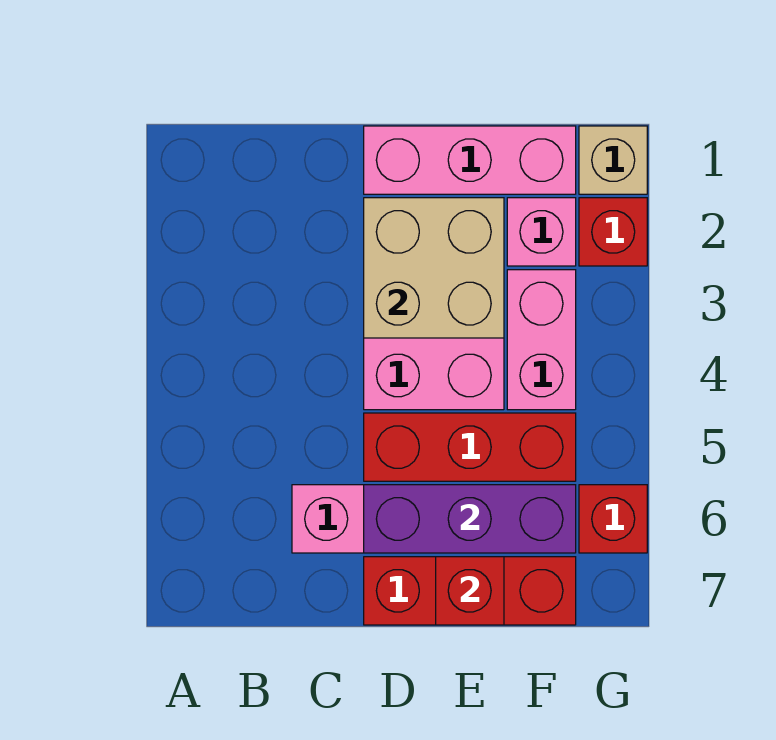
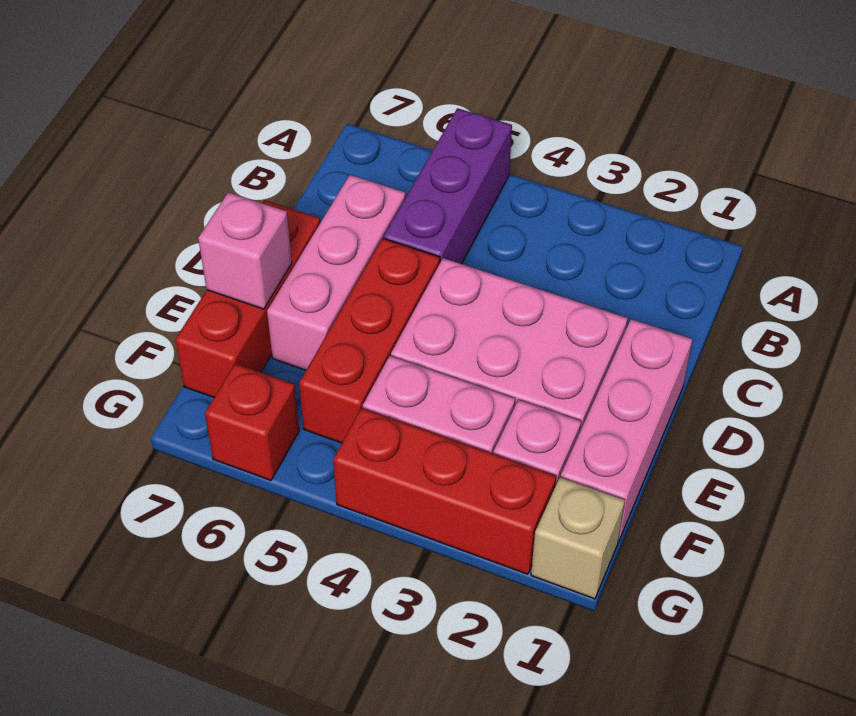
tan brick D2:E3 level 2 -> none
purple brick D6:F6 level 2 -> purple brick A5:C5 level 1
red brick E7 level 2 -> pink brick E7 level 2
red brick G2 level 1 -> red brick G2:G4 level 1

